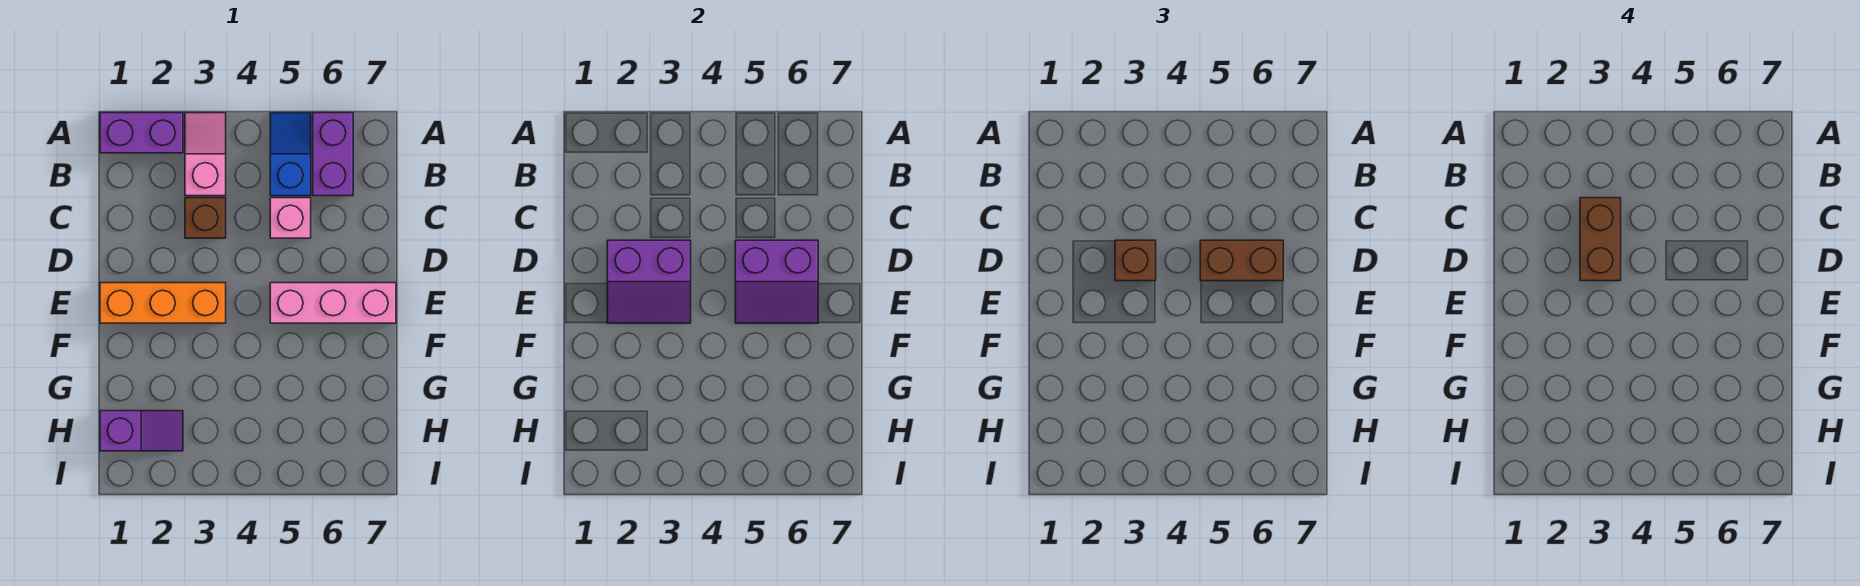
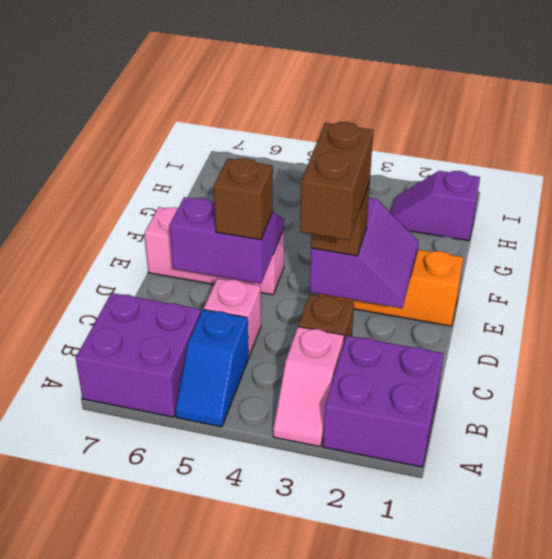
purple brick A1:A2 level 1 -> purple brick A1:B2 level 1
purple brick A6:B6 level 1 -> purple brick A6:B7 level 1
purple slope D2:E3 level 2 top D -> purple slope D2:E3 level 2 top 3
brown brick D5:D6 level 3 -> brown brick D5 level 3

